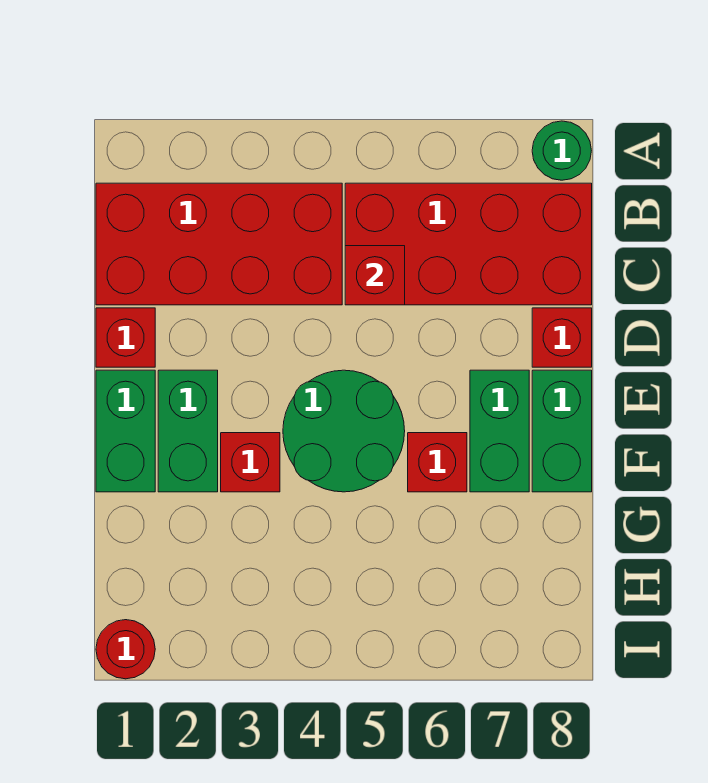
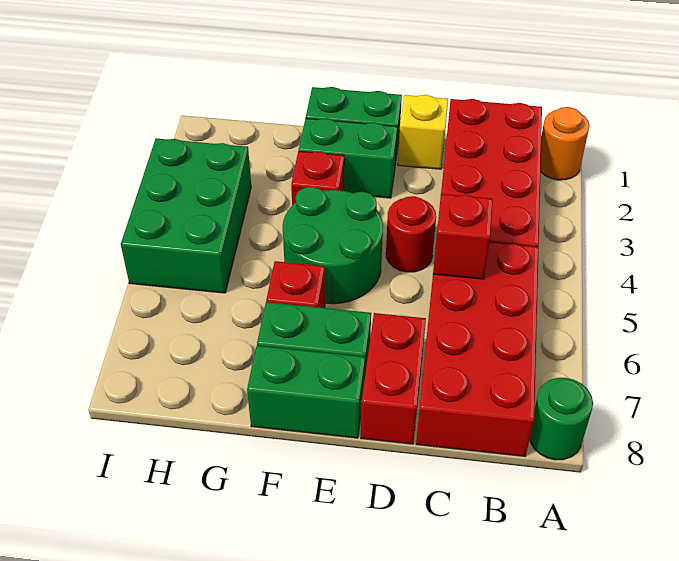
none -> orange round brick A1 level 1
red brick D1 level 1 -> yellow brick D1 level 1
red brick D8 level 1 -> red brick D7:D8 level 1
none -> green brick H3:I5 level 1
red round brick I1 level 1 -> red round brick D4 level 1

